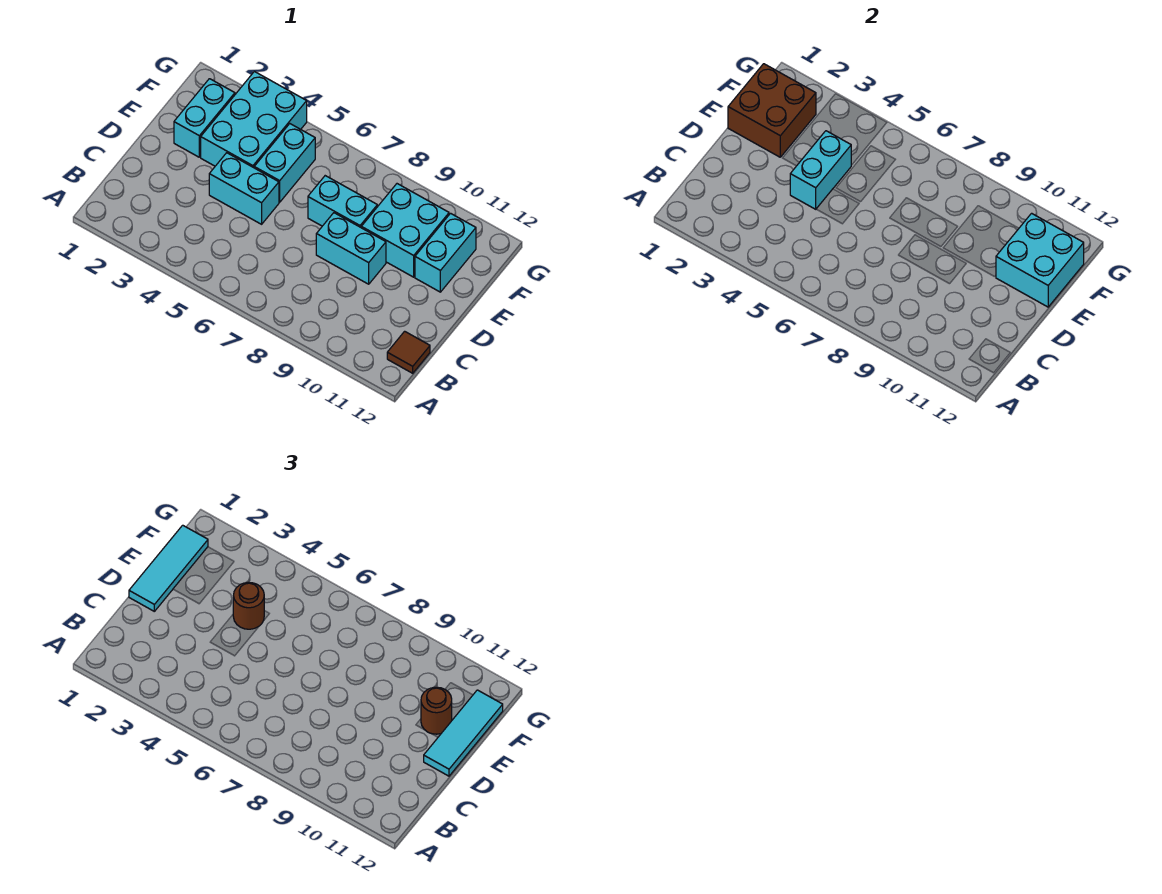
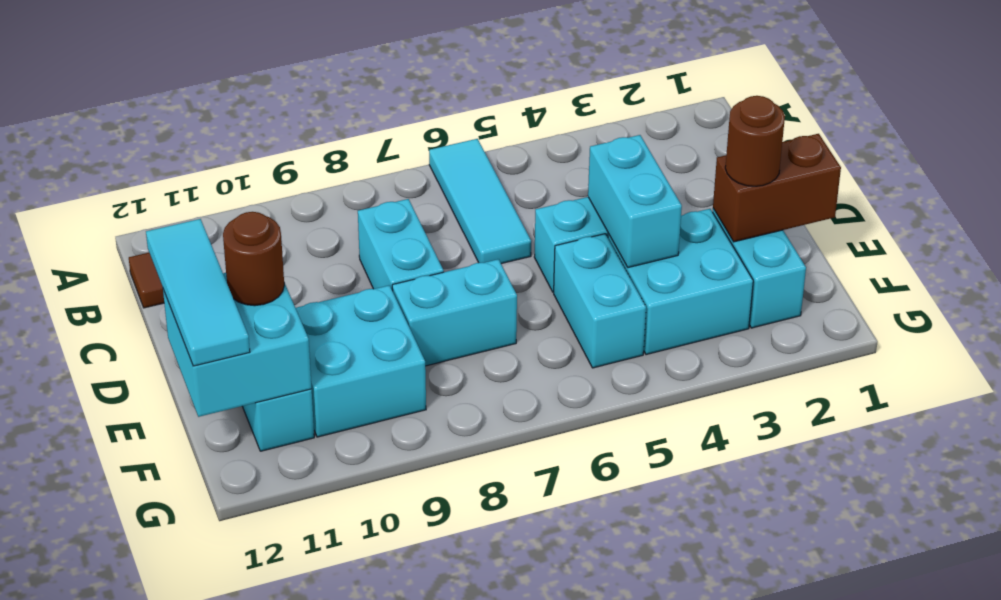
cyan tile D1:F1 level 3 -> cyan tile A6:C6 level 1
cyan brick D8:D9 level 1 -> cyan brick C8:D8 level 1
brown brick E1:F2 level 2 -> brown brick E1:E2 level 2
cyan brick E3:G4 level 1 -> cyan brick E3:F4 level 1
brown round brick E4 level 3 -> brown round brick E2 level 3

